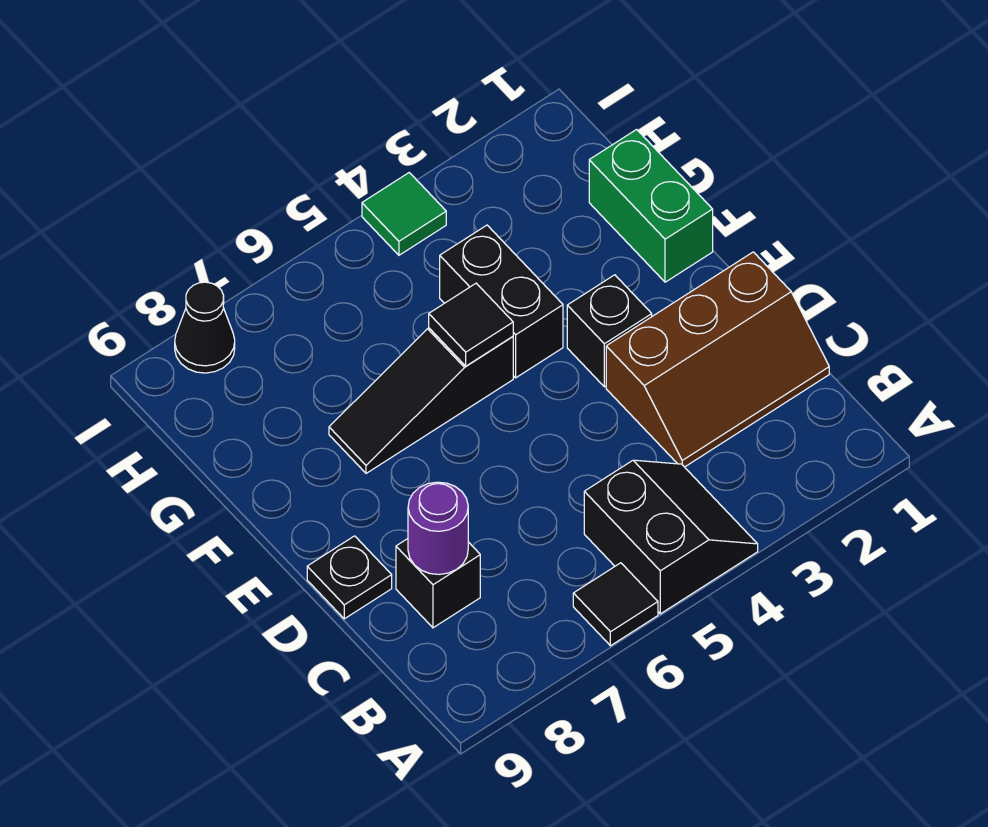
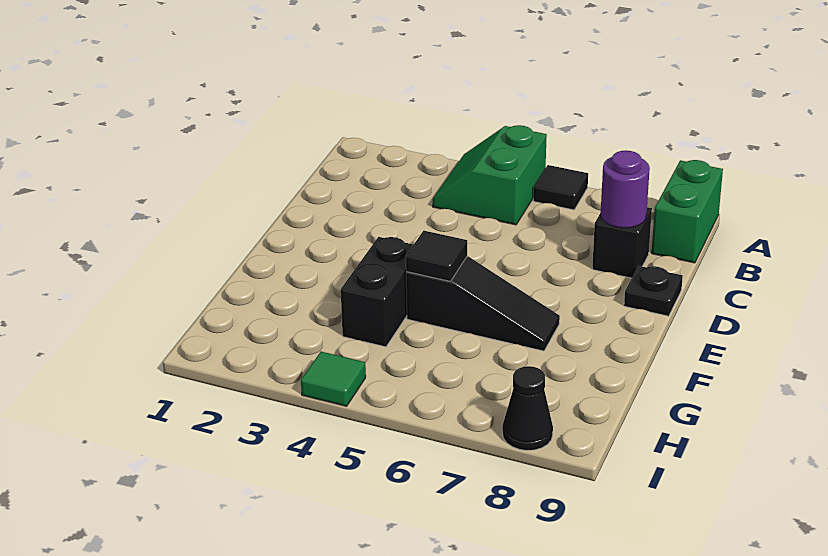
black slope A4:B5 level 1 top 5 -> green slope A4:B5 level 1 top 5
brown slope C1:D3 level 1 top D -> none
black brick E3 level 1 -> none
green brick F1:G1 level 1 -> green brick A9:B9 level 1

